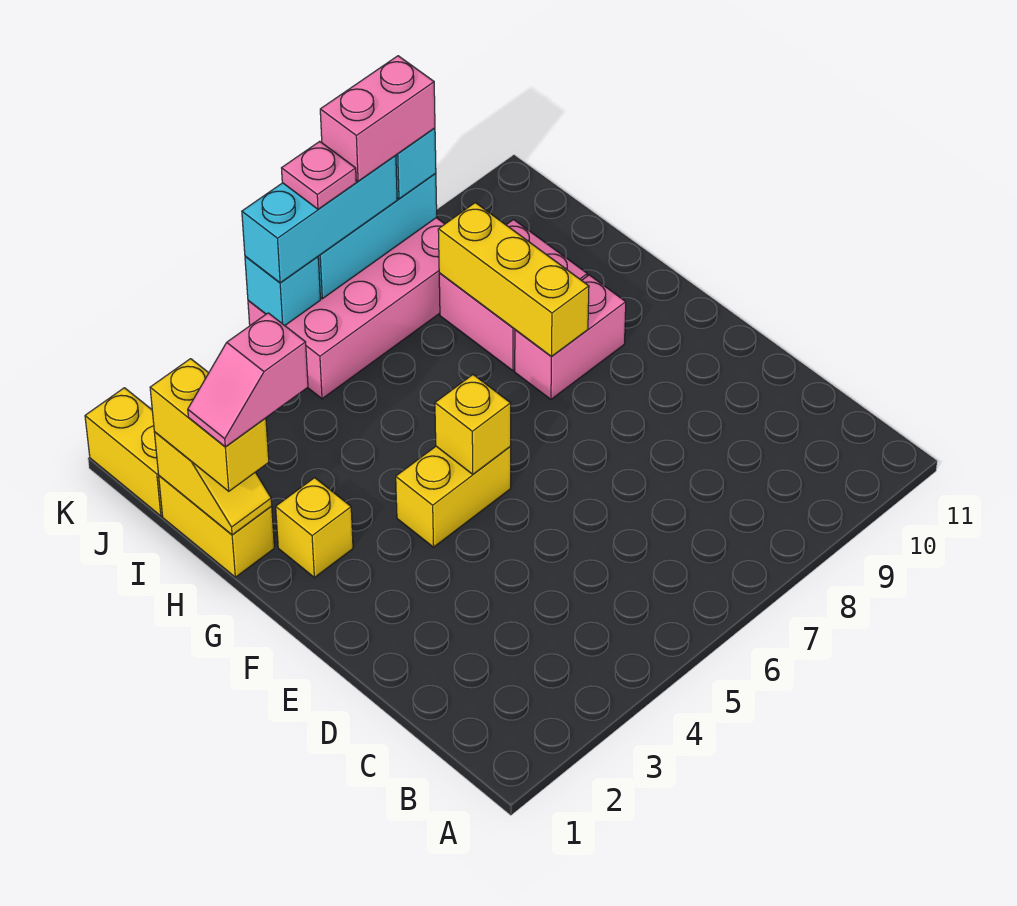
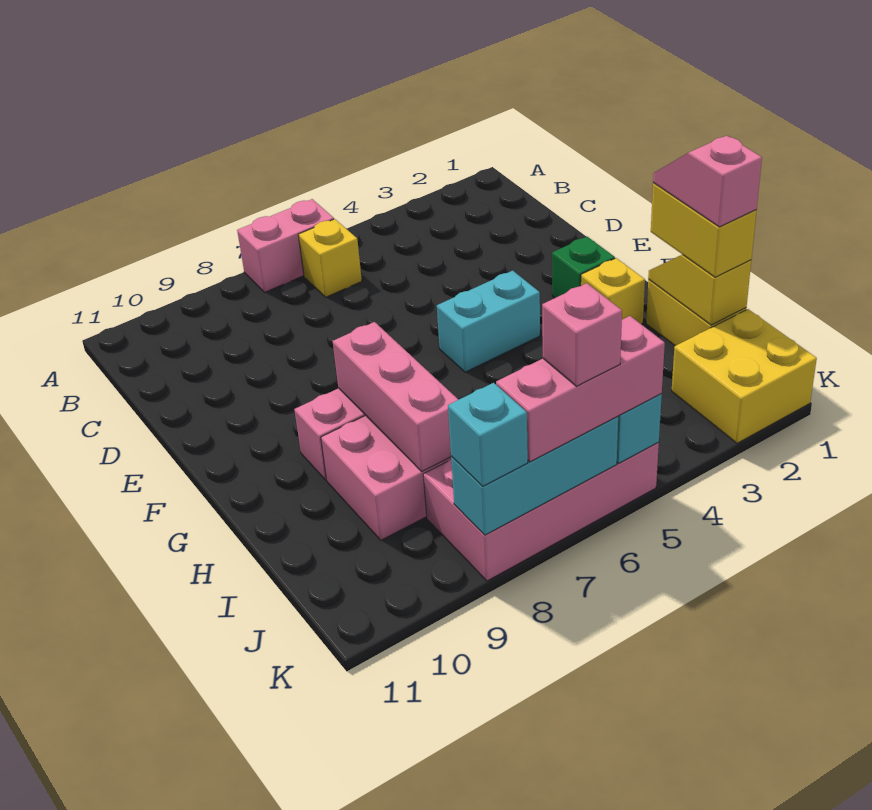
none -> green brick F2 level 1
yellow brick F4:F5 level 1 -> cyan brick F4:F5 level 1
yellow brick F5 level 2 -> yellow brick B6 level 1
yellow brick G8:I8 level 2 -> pink brick G8:I8 level 2
pink slope H1:H2 level 4 top 2 -> pink slope H1:I1 level 4 top I
yellow brick J1:K1 level 1 -> yellow brick J1:K2 level 1
cyan brick K5:K7 level 3 -> pink brick K5:K7 level 3
pink plate K6 level 4 -> pink brick K6 level 4
pink brick K7:K8 level 4 -> pink brick A6:A7 level 1

